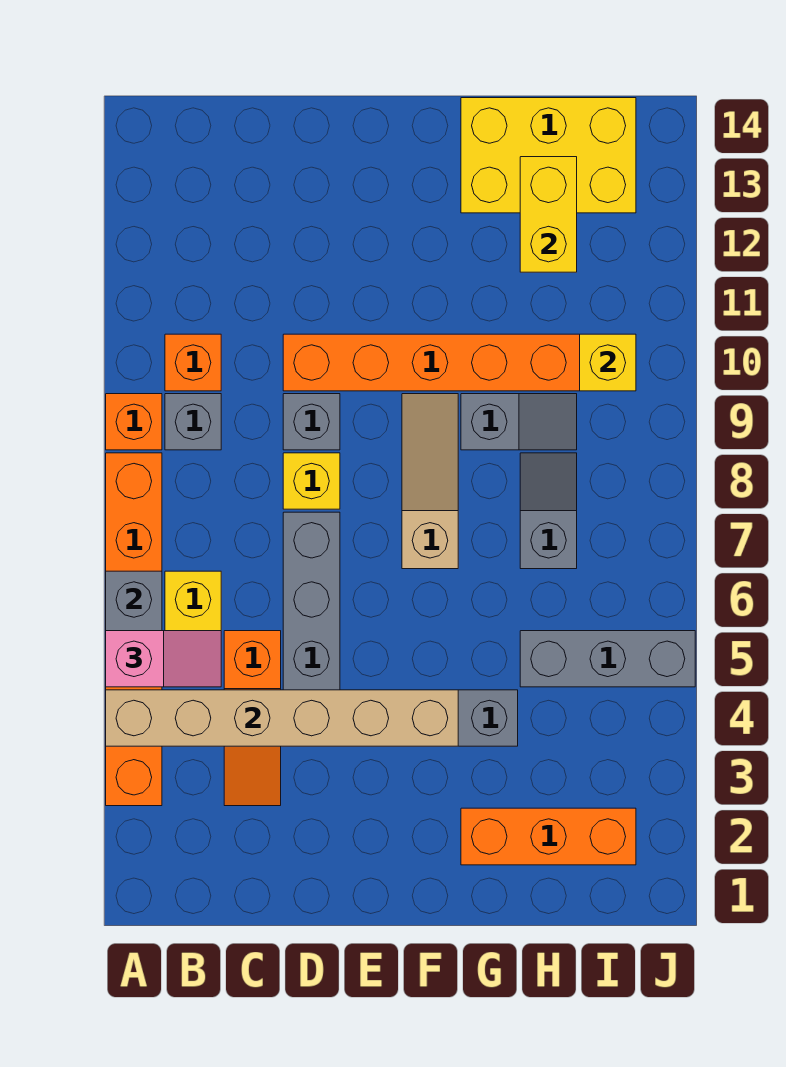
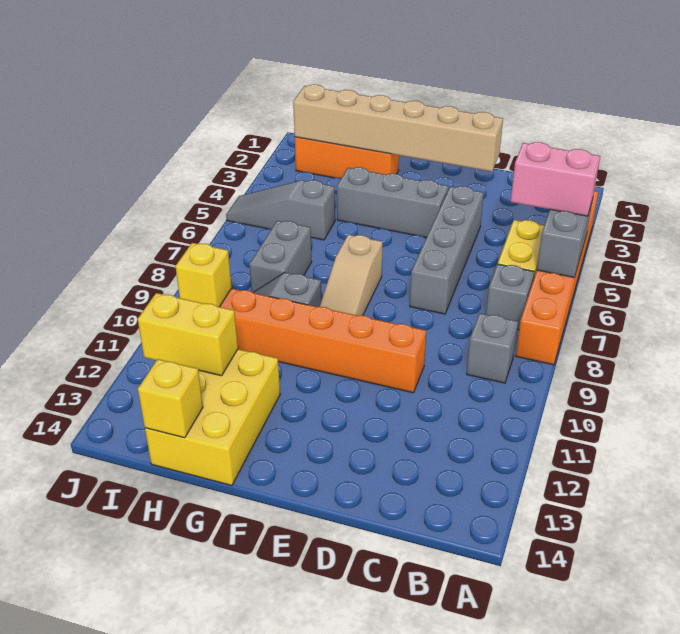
tan brick A4:F4 level 2 -> tan brick D2:I2 level 2
pink slope A5:B5 level 3 top A -> pink brick A5:B5 level 3
orange brick A9 level 1 -> none
orange brick B10 level 1 -> none
orange slope C3:C5 level 1 top 5 -> none
yellow brick D8 level 1 -> yellow brick H14 level 2
grey brick D9 level 1 -> grey brick B7 level 1
yellow brick G13:I14 level 1 -> yellow brick G12:H14 level 1
grey brick H5:J5 level 1 -> grey slope H5:J5 level 1 top H
grey slope H7:H8 level 1 top 7 -> grey brick H7:H8 level 1
yellow brick H12:H13 level 2 -> yellow brick H12:I12 level 2

